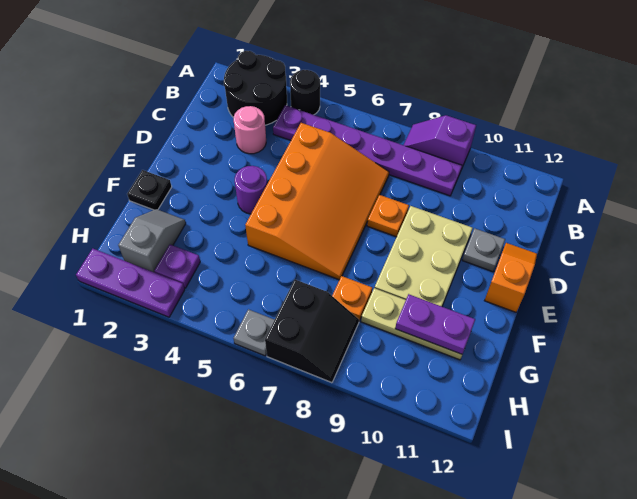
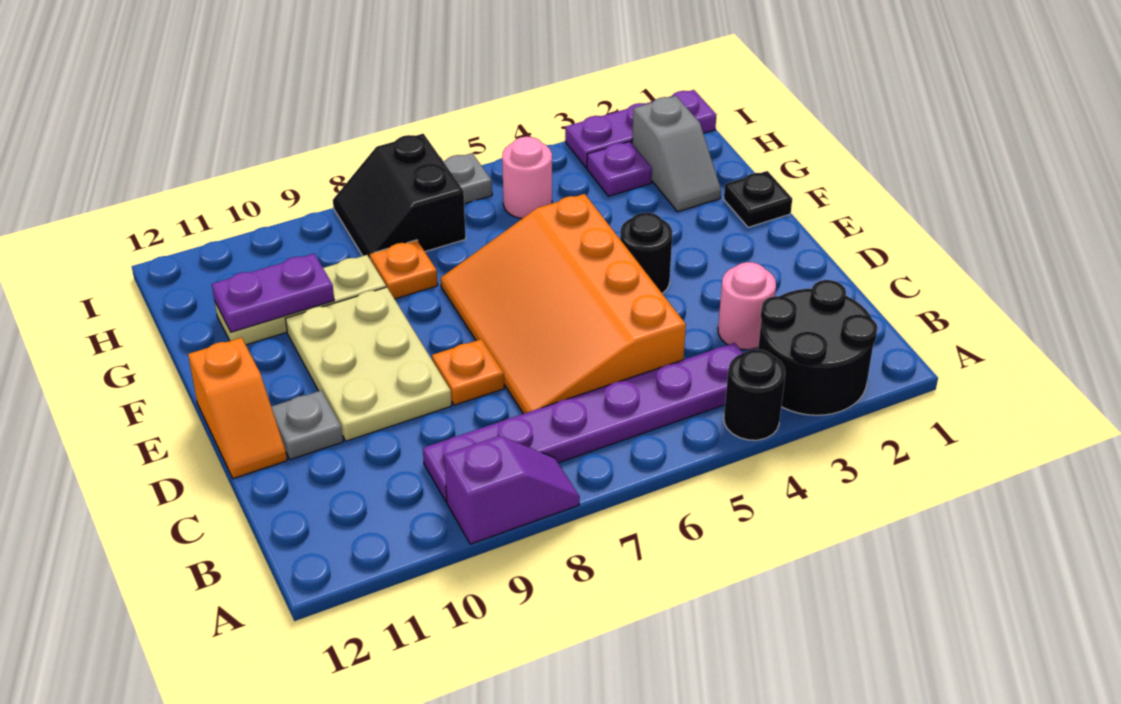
purple round brick E4 level 1 -> black round brick E4 level 1
none -> pink round brick H5 level 1

